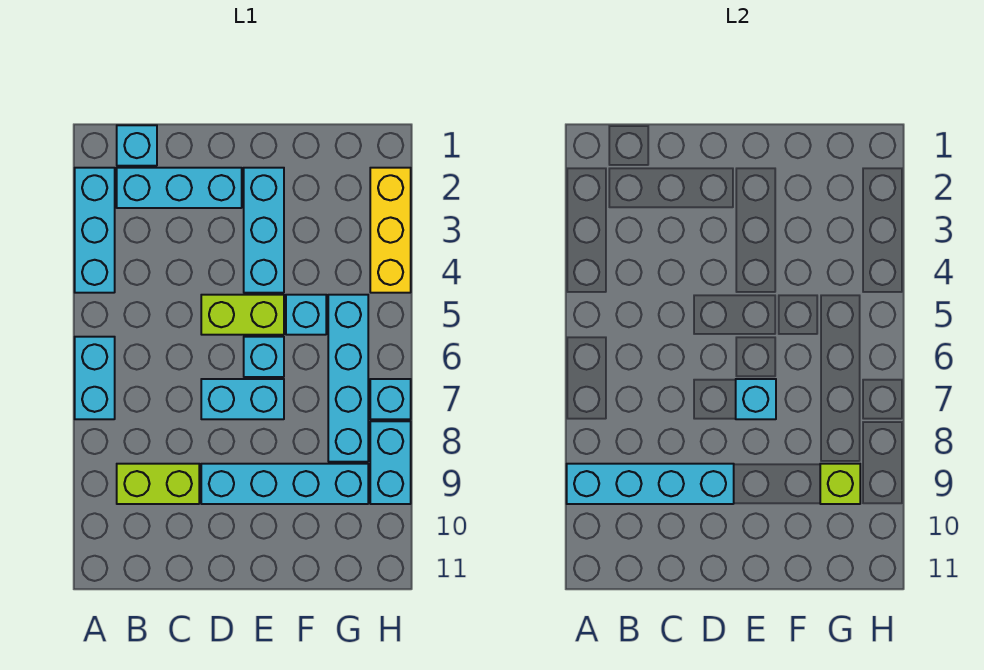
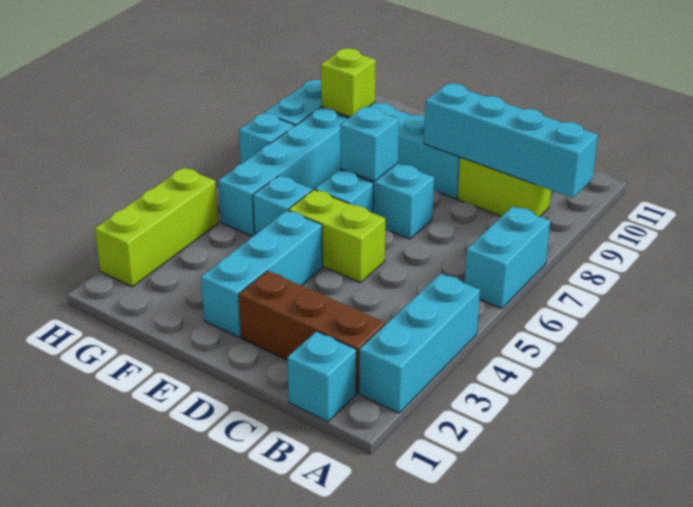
cyan brick B2:D2 level 1 -> brown brick B2:D2 level 1
yellow brick H2:H4 level 1 -> lime brick H2:H4 level 1

